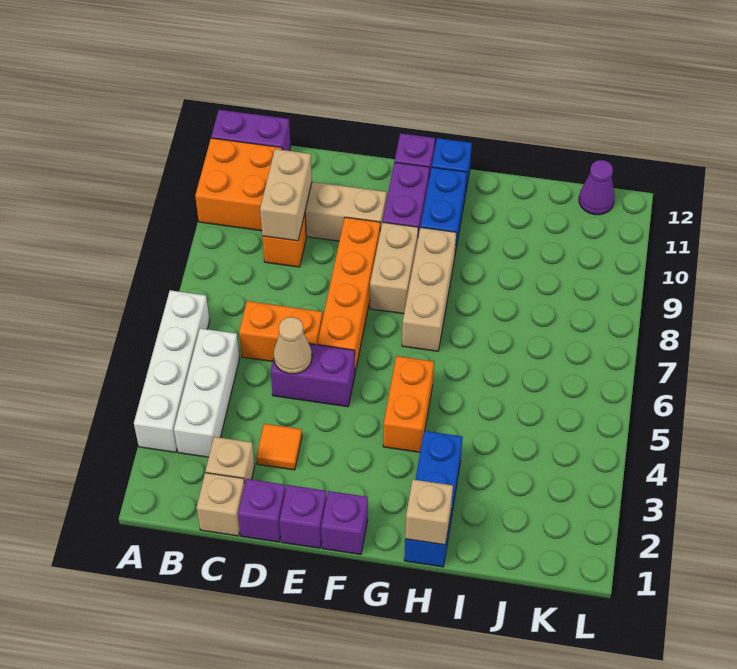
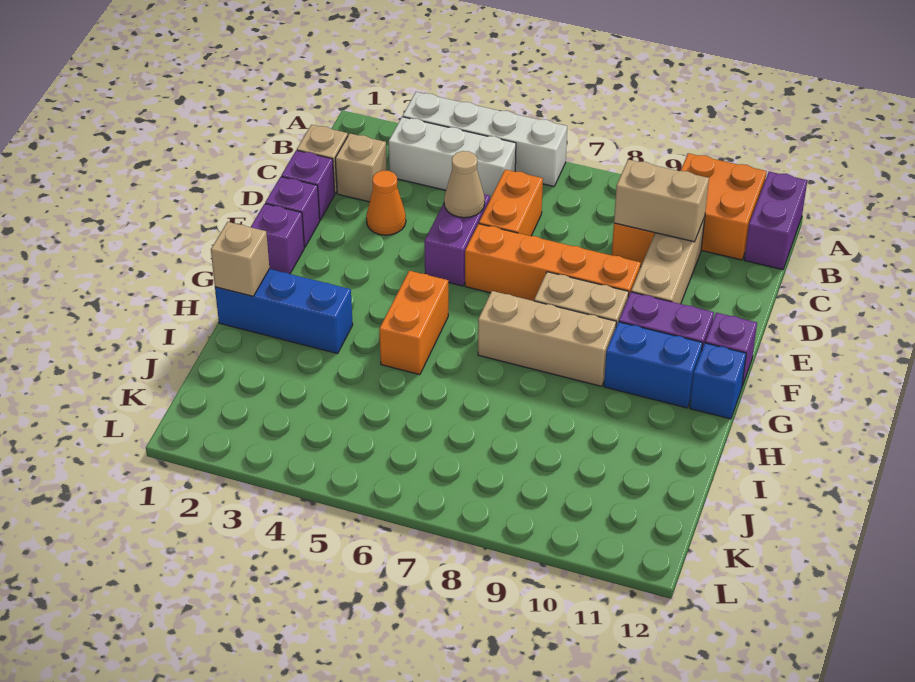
orange tile D3 level 1 -> orange cone D3 level 1
orange brick G4:G5 level 1 -> orange brick G5:H5 level 1
purple cone K12 level 1 -> none

